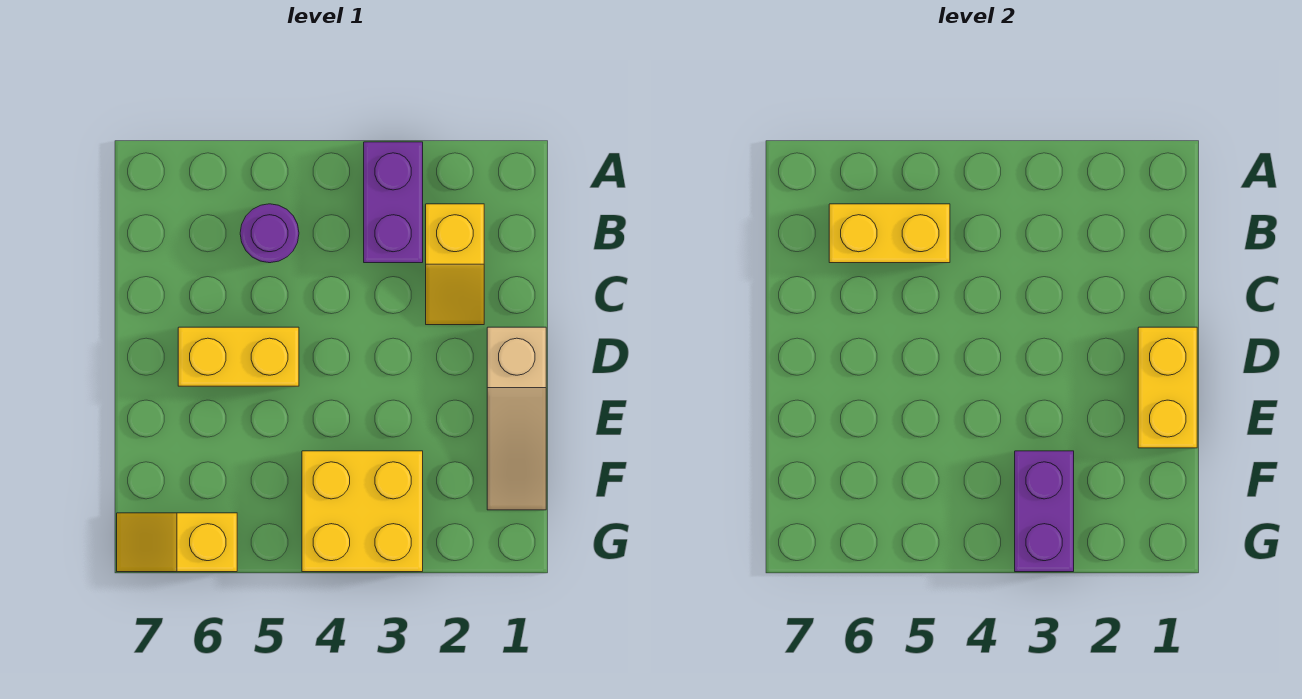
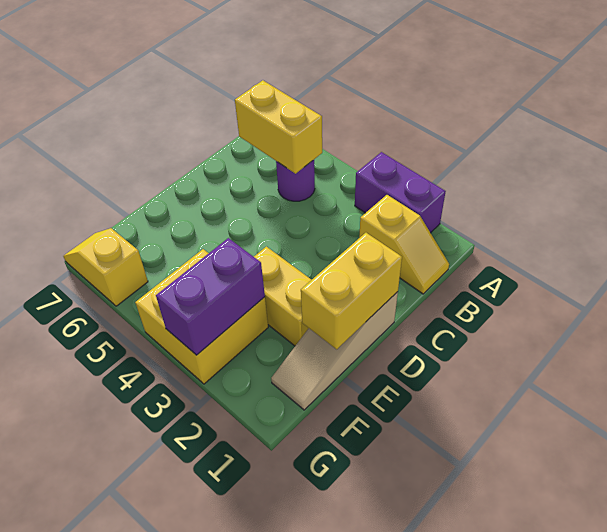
purple brick A3:B3 level 1 -> purple brick A2:A3 level 1
yellow slope B2:C2 level 1 top B -> yellow slope B1:B2 level 1 top 2
yellow brick D5:D6 level 1 -> yellow brick E2:E3 level 1

